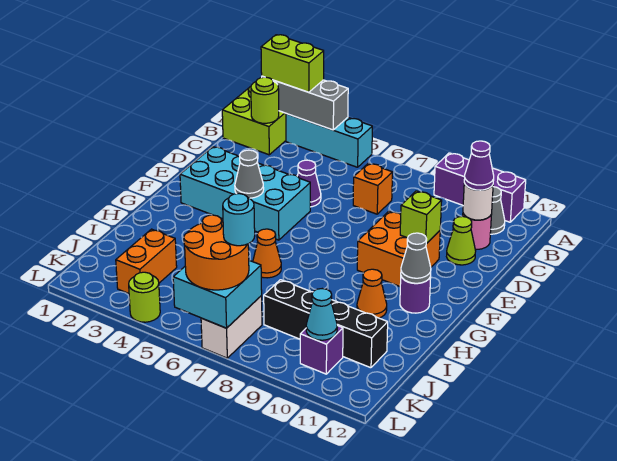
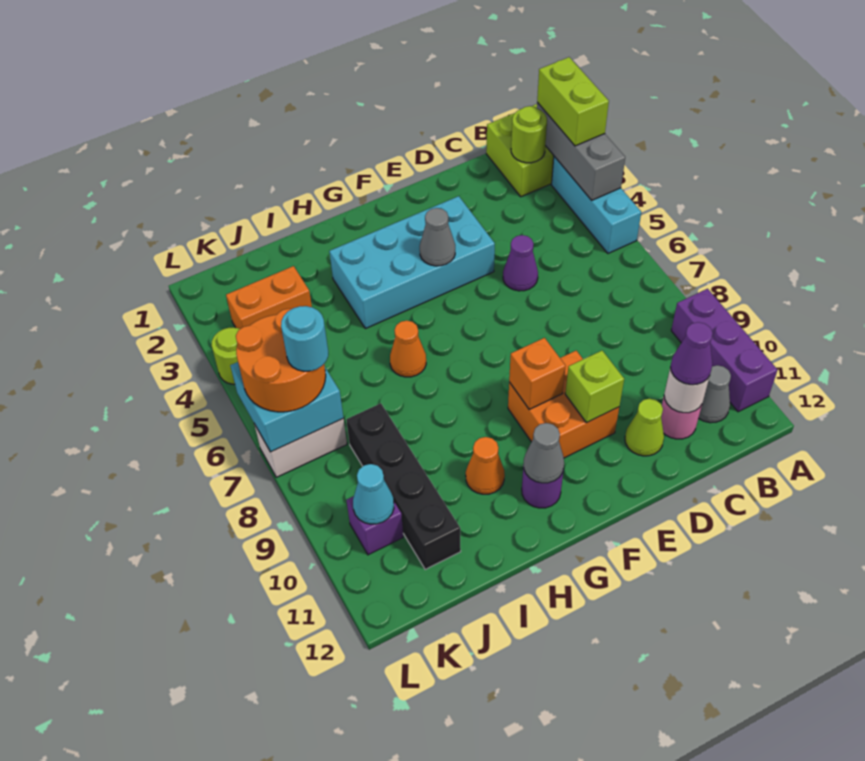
orange brick C7 level 1 -> orange brick F9 level 2
cyan brick E2:F5 level 1 -> cyan brick E3:H4 level 1

